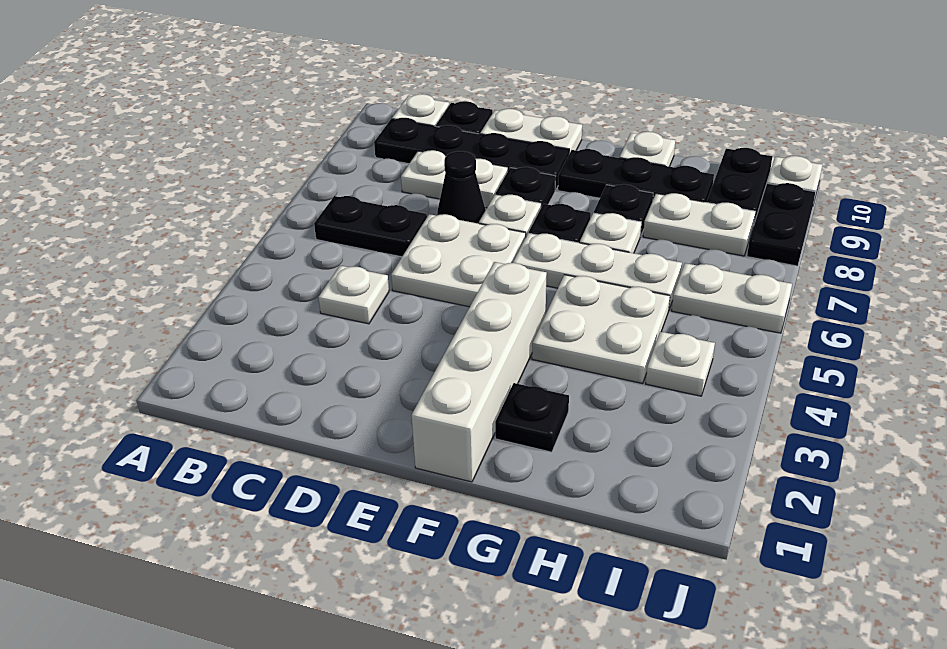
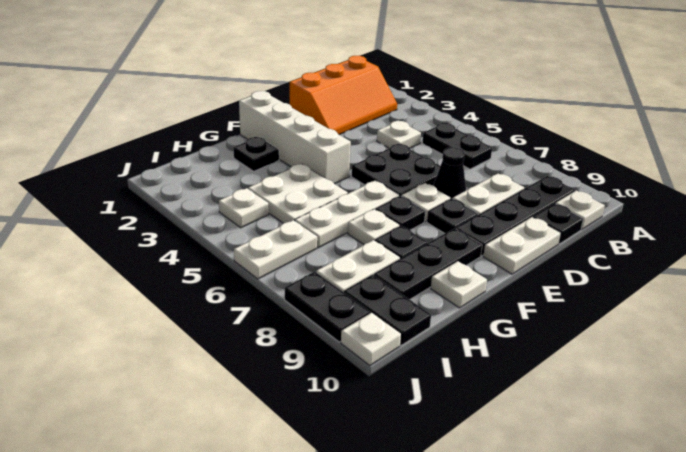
none -> orange slope B1:D2 level 1 top 1
black plate B6:C6 level 1 -> black plate B5:B6 level 1
white plate D5:E6 level 1 -> black plate D5:E6 level 1

